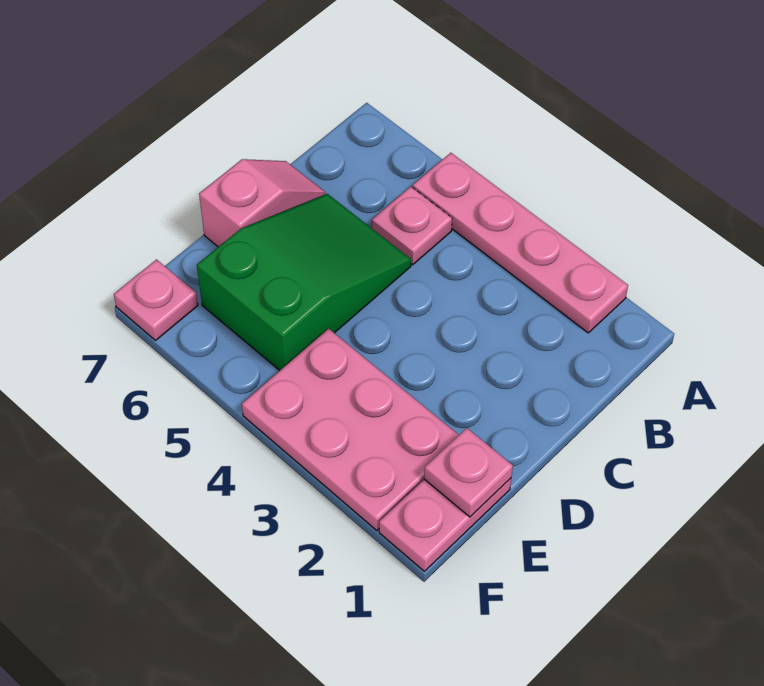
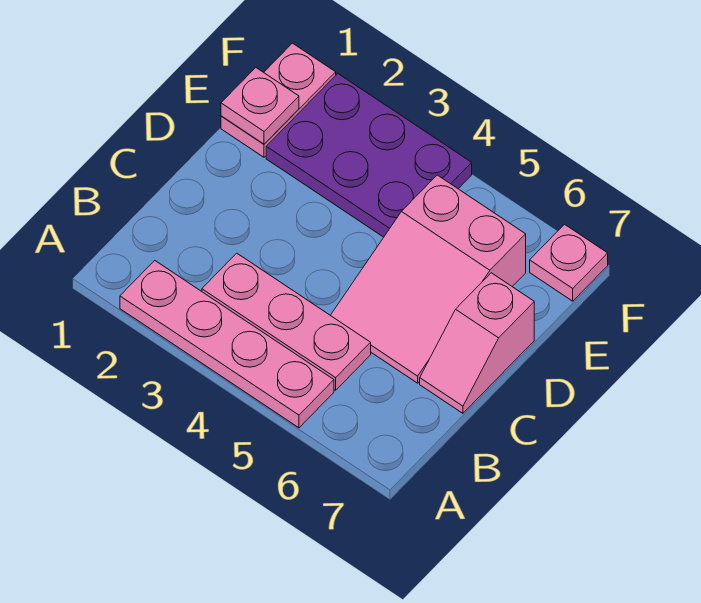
pink plate B5 level 1 -> pink plate B3:B5 level 1
green slope C5:E6 level 1 top E -> pink slope C5:E6 level 1 top E
pink plate E2:F4 level 1 -> purple plate E2:F4 level 1

